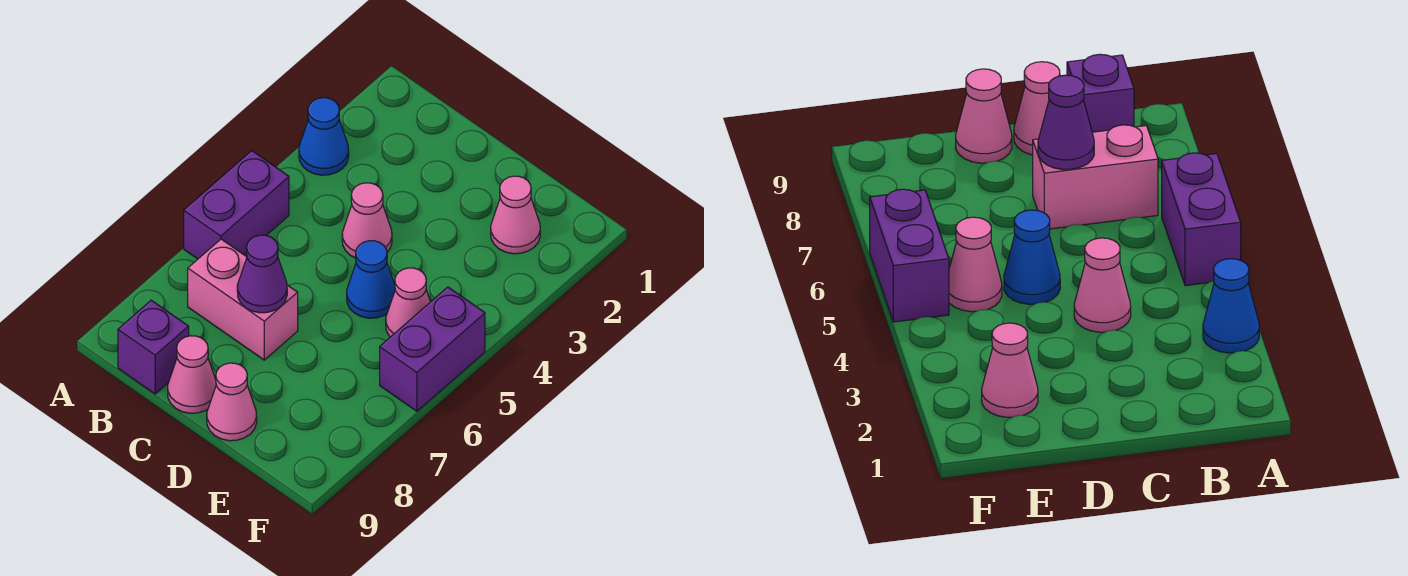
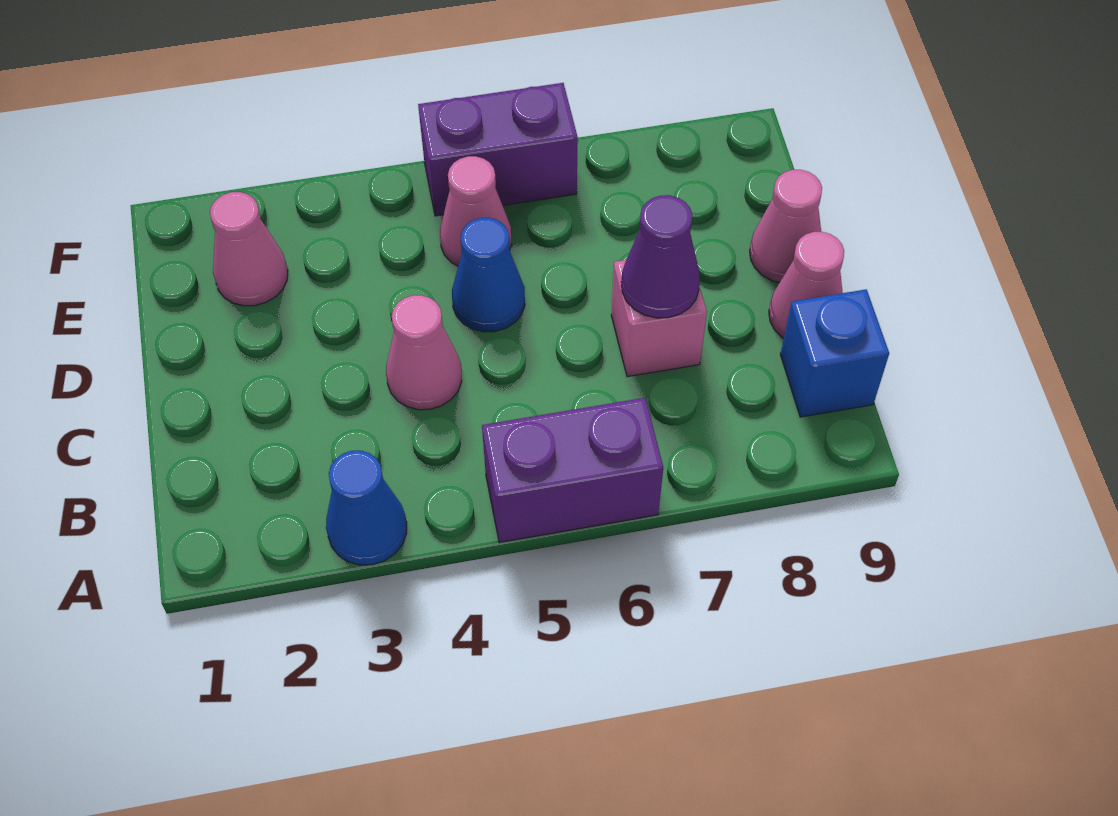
pink brick B7:C7 level 1 -> pink brick C7 level 1
purple brick B9 level 1 -> blue brick B9 level 1

